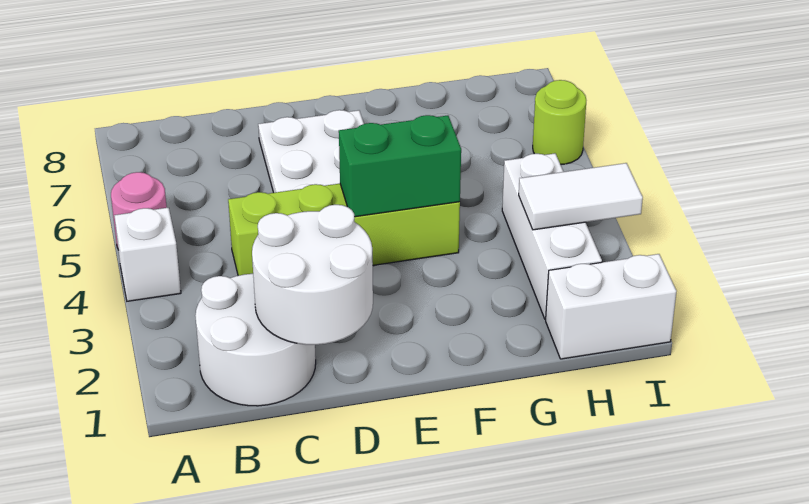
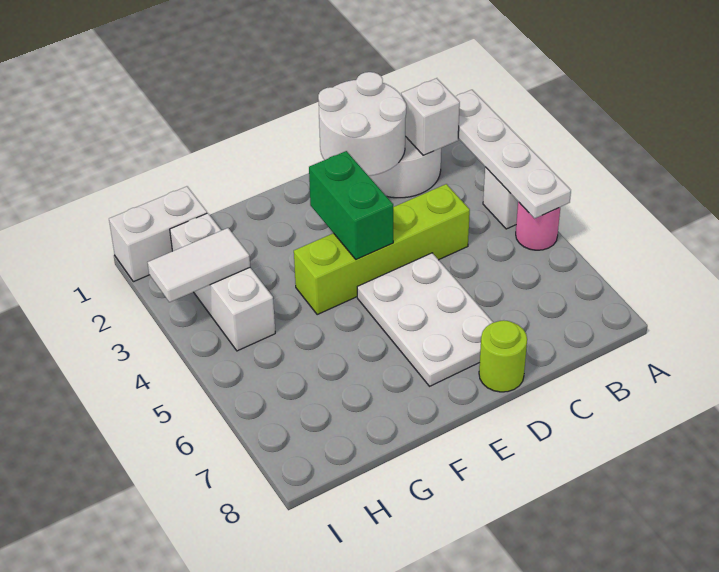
none -> white plate A2:A5 level 2
none -> white brick B2 level 2
green brick E4:F4 level 2 -> green brick E3:E4 level 2
lime round brick I6 level 1 -> lime round brick D8 level 1

